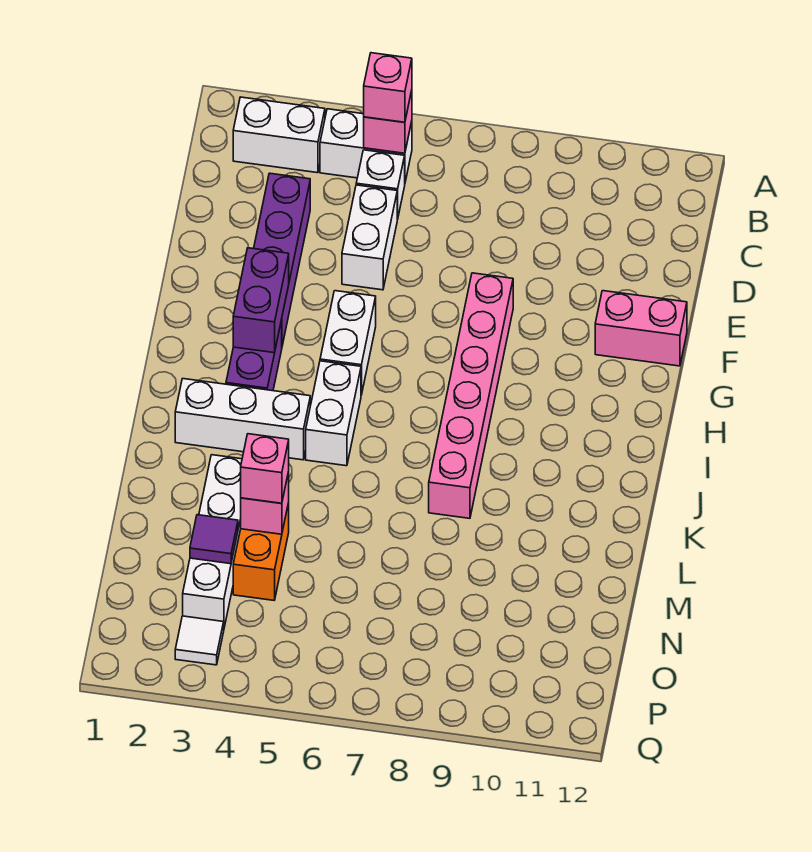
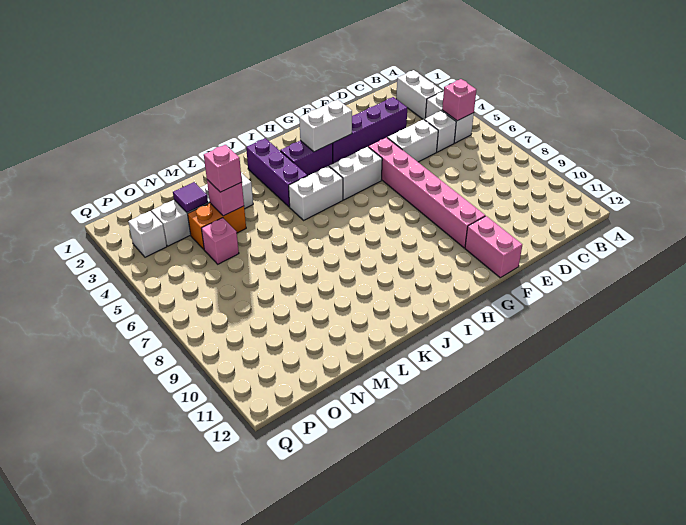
pink brick B5 level 3 -> pink brick N5 level 1
pink brick F8:K8 level 1 -> pink brick F5:F10 level 1
purple brick G3:H3 level 2 -> white brick G3:H3 level 2
white brick J2:J4 level 1 -> purple brick J2:J4 level 1
white tile P3 level 1 -> white brick P3 level 1

